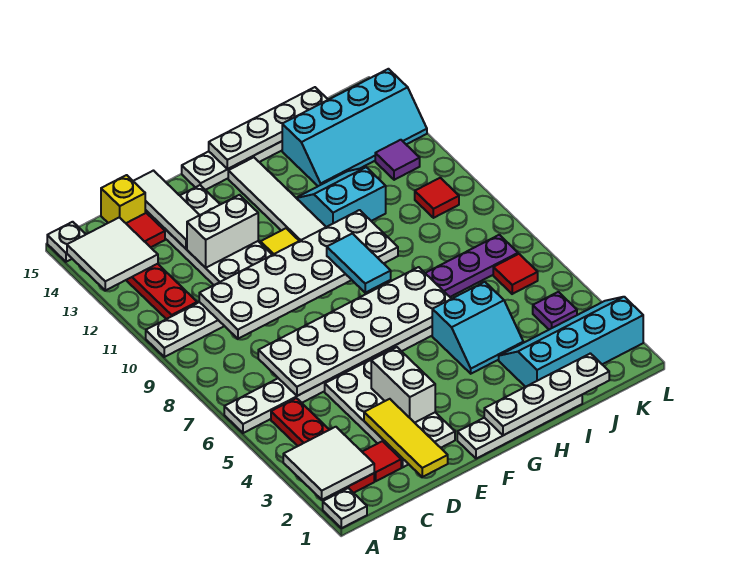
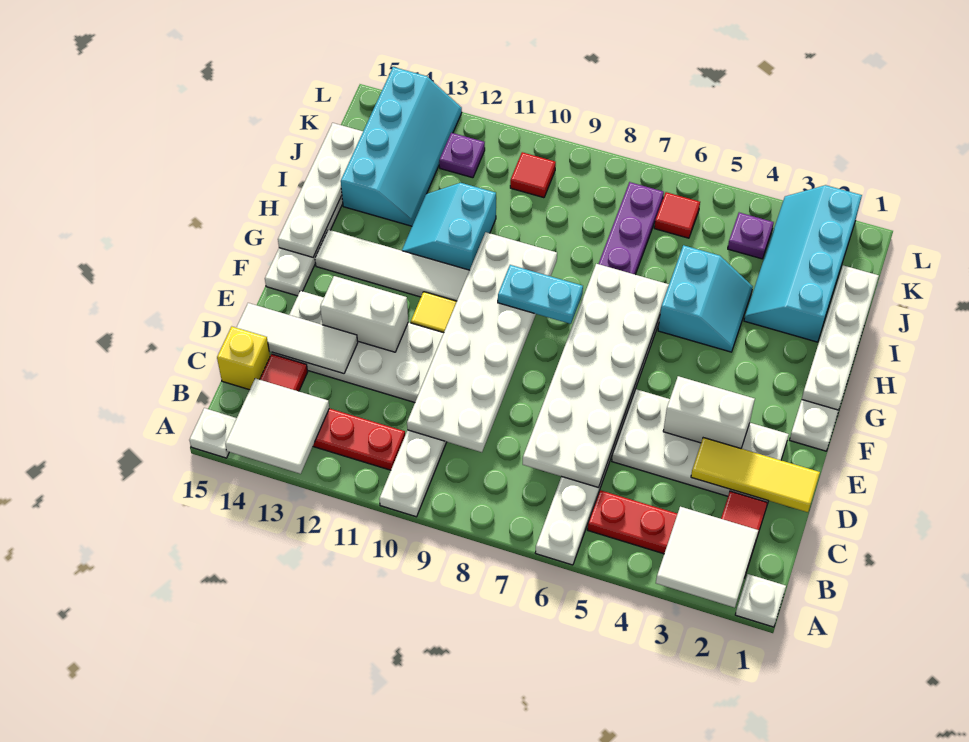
white brick D12:E12 level 2 -> white brick E12:E13 level 2
cyan tile G8:G9 level 3 -> cyan plate G8:G9 level 3
purple tile K12 level 1 -> purple plate K12 level 1

